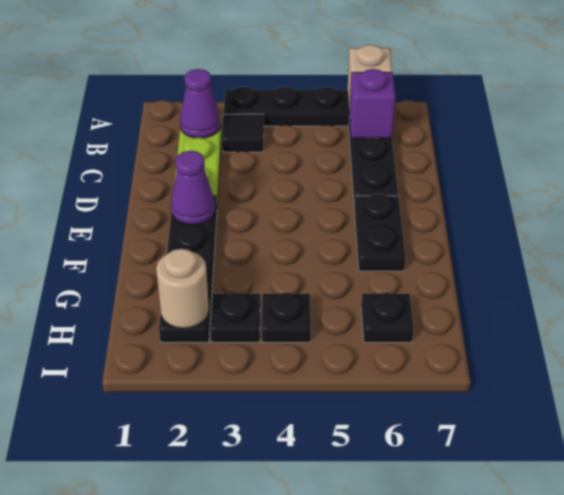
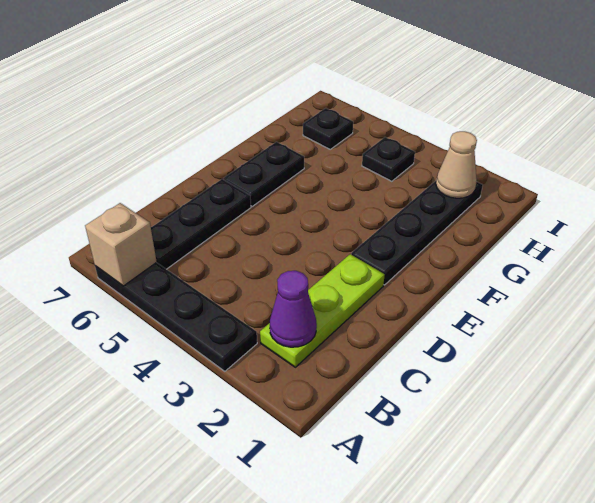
black tile B3 level 1 -> none
purple brick B6 level 2 -> none
purple cone E2 level 2 -> none
tan round brick H2 level 2 -> tan cone H2 level 2
black plate H3 level 1 -> none

